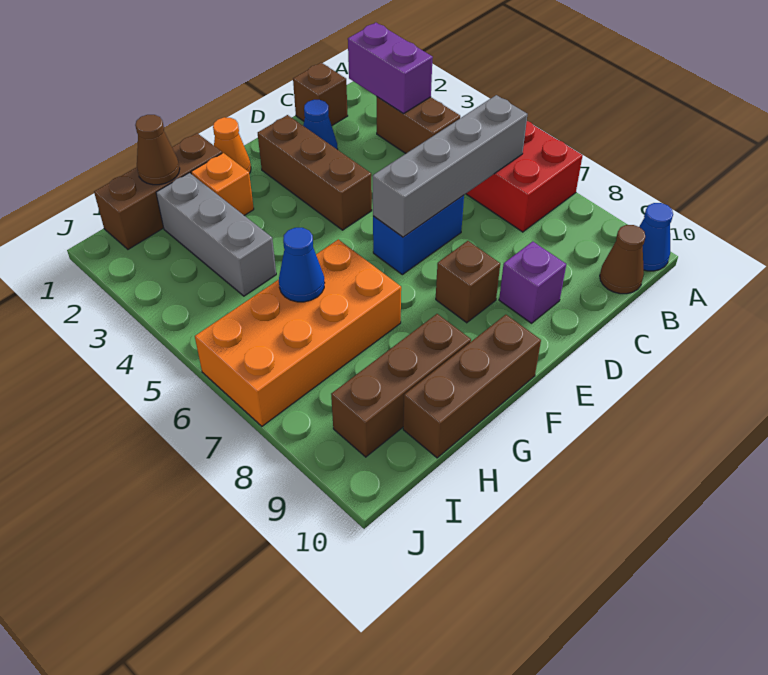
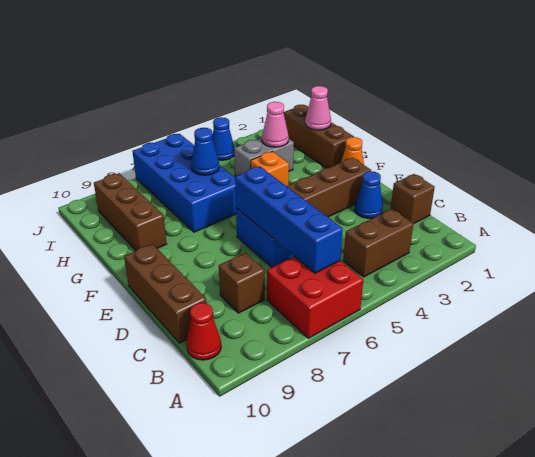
blue cone A10 level 1 -> blue cone J4 level 1
purple brick B2:B3 level 2 -> none
grey brick B6:E6 level 2 -> blue brick B6:E6 level 2
brown cone B10 level 1 -> red cone B10 level 1
purple brick D9 level 1 -> none
brown brick E8 level 1 -> brown brick C8 level 1
brown brick F10:H10 level 1 -> brown brick C10:E10 level 1
orange brick G2 level 1 -> orange brick G4 level 1
orange brick G6:J7 level 1 -> blue brick G6:J7 level 1
brown cone H1 level 2 -> pink cone H1 level 2
grey brick H2:H4 level 1 -> grey brick H3:H4 level 1
none -> pink cone H3 level 2

